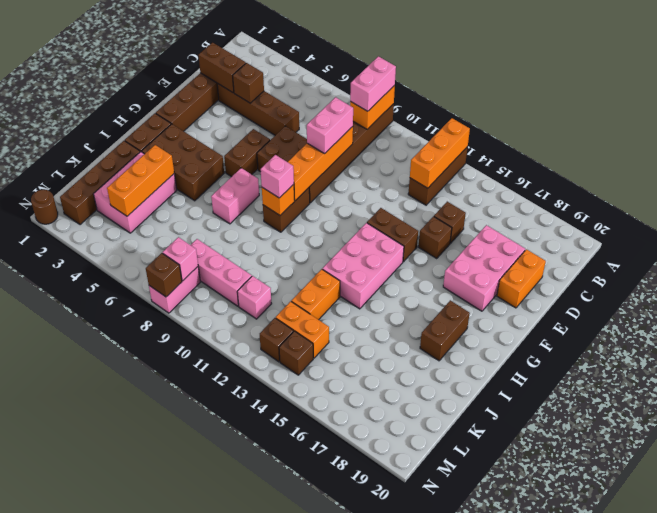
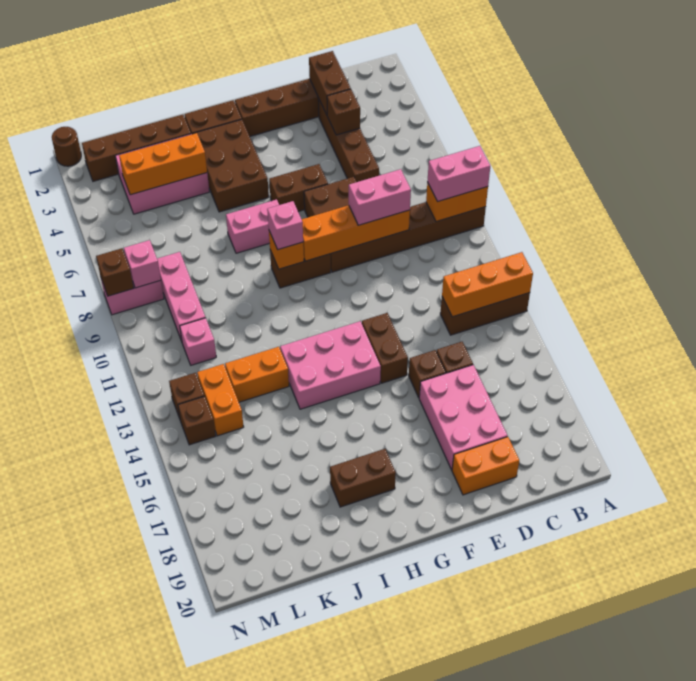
pink brick D17:F18 level 1 -> pink brick D16:E18 level 1

